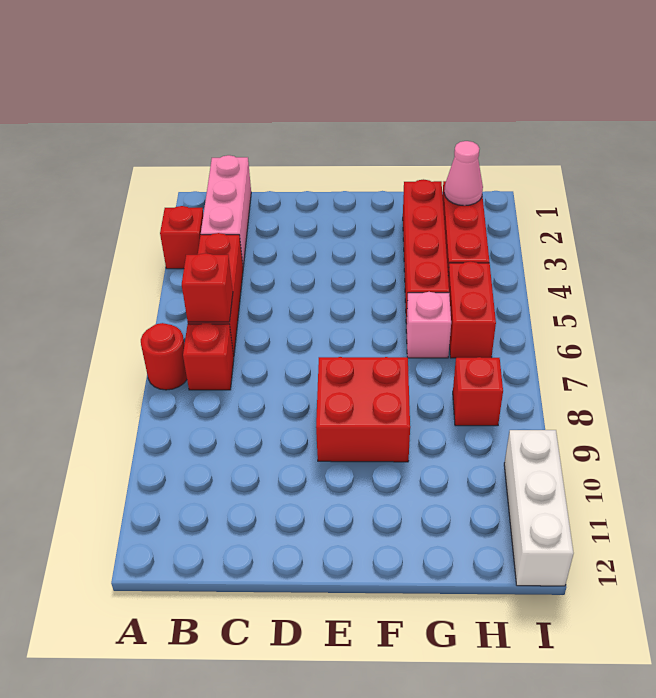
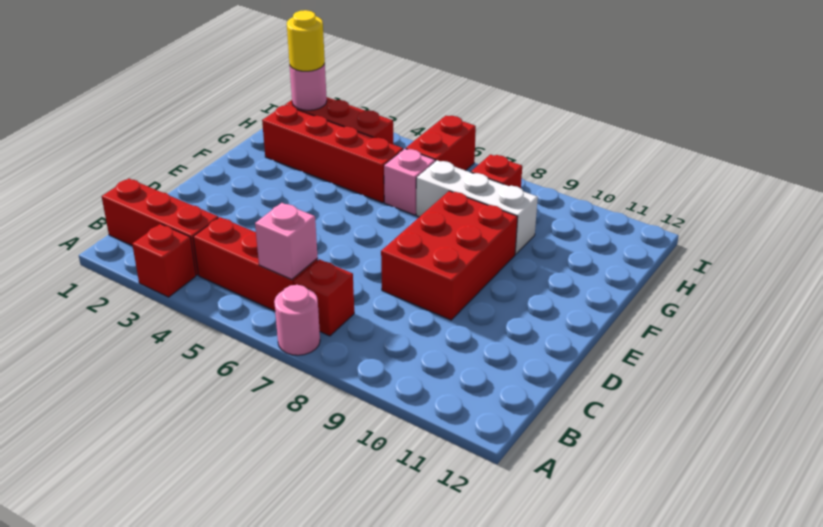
red round brick A7 level 1 -> pink round brick A7 level 1
pink brick B1:B3 level 1 -> red brick B1:B3 level 1
red brick B6 level 2 -> pink brick B6 level 2
red brick E8:F9 level 1 -> red brick D8:F9 level 1
pink cone H2 level 2 -> pink round brick H2 level 2
none -> yellow round brick H2 level 3
red brick H5:H6 level 1 -> red brick H6:I6 level 1
white brick I10:I12 level 1 -> white brick G7:G9 level 1

